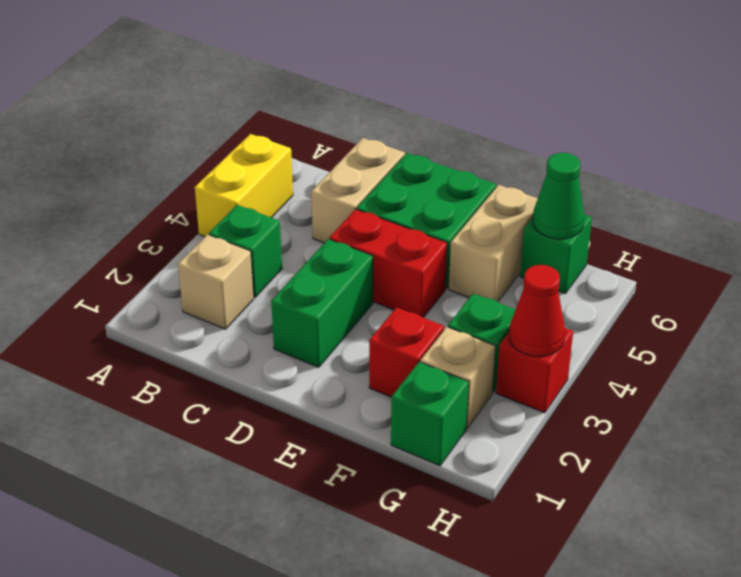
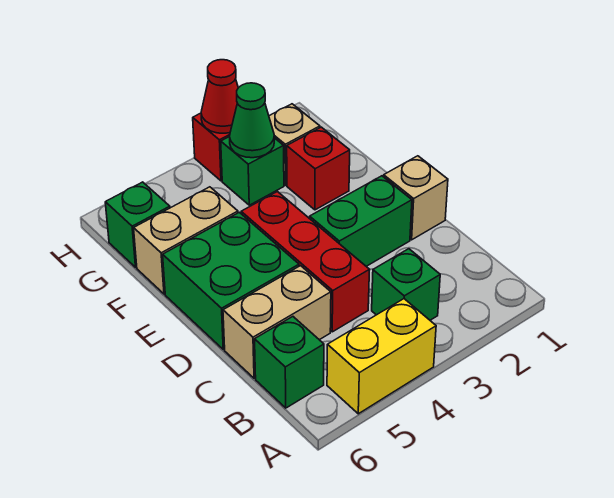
tan brick B2 level 1 -> tan brick D1 level 1
red brick D4:E4 level 1 -> red brick C4:E4 level 1
green brick G1 level 1 -> green brick B6 level 1
green cone G6 level 2 -> green cone G3 level 2

